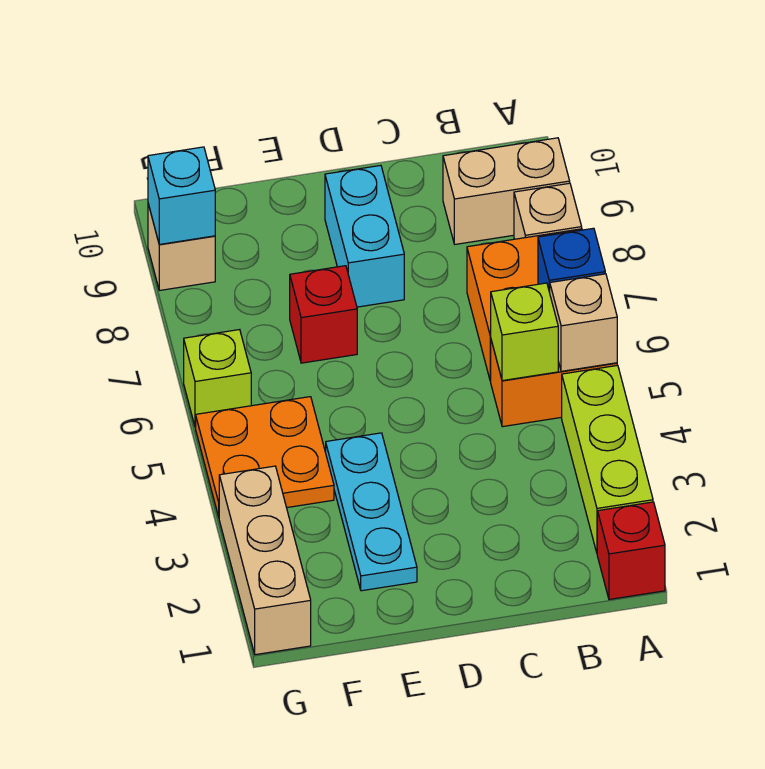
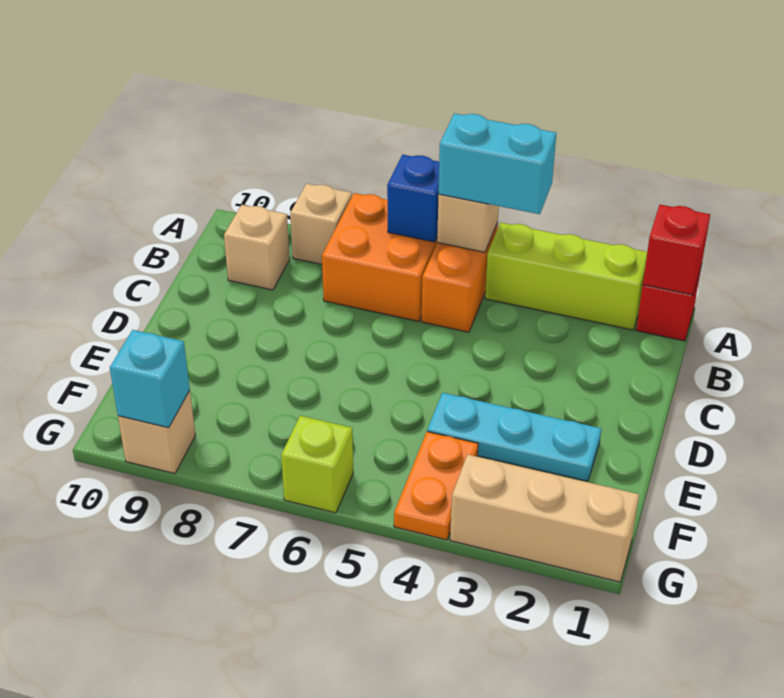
tan brick A9:B9 level 1 -> tan brick B9 level 1
lime brick B5 level 2 -> none
cyan brick D8:D9 level 1 -> cyan brick A4:A5 level 3
red brick E7 level 1 -> red brick A1 level 2
orange plate F4:G5 level 1 -> orange plate F4:G4 level 1

